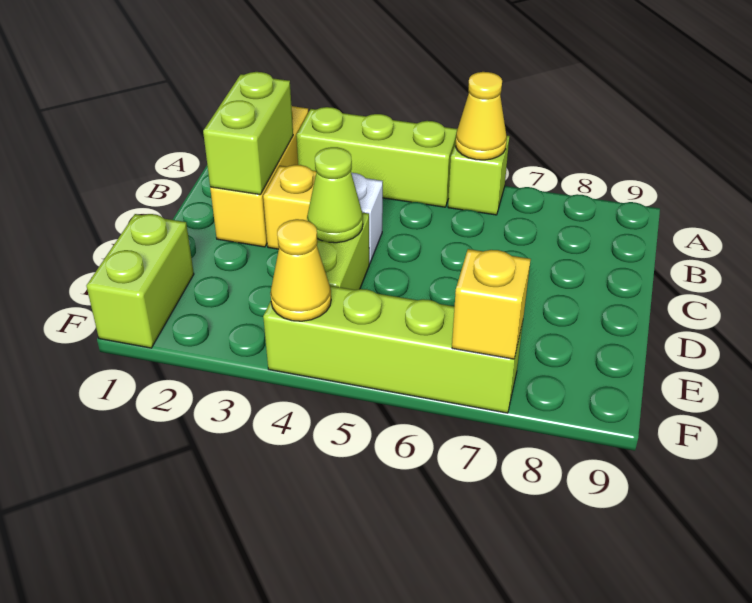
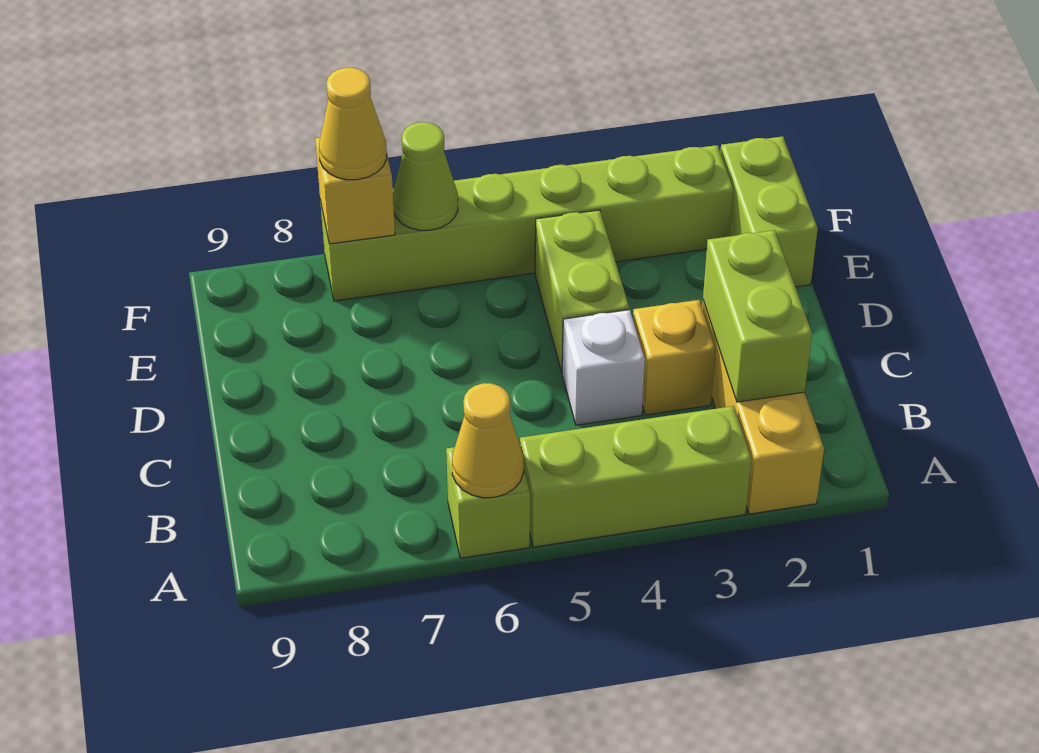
lime cone D4 level 2 -> lime cone F6 level 2
lime brick F4:F7 level 1 -> lime brick F2:F7 level 1
yellow cone F4 level 2 -> yellow cone F7 level 3

